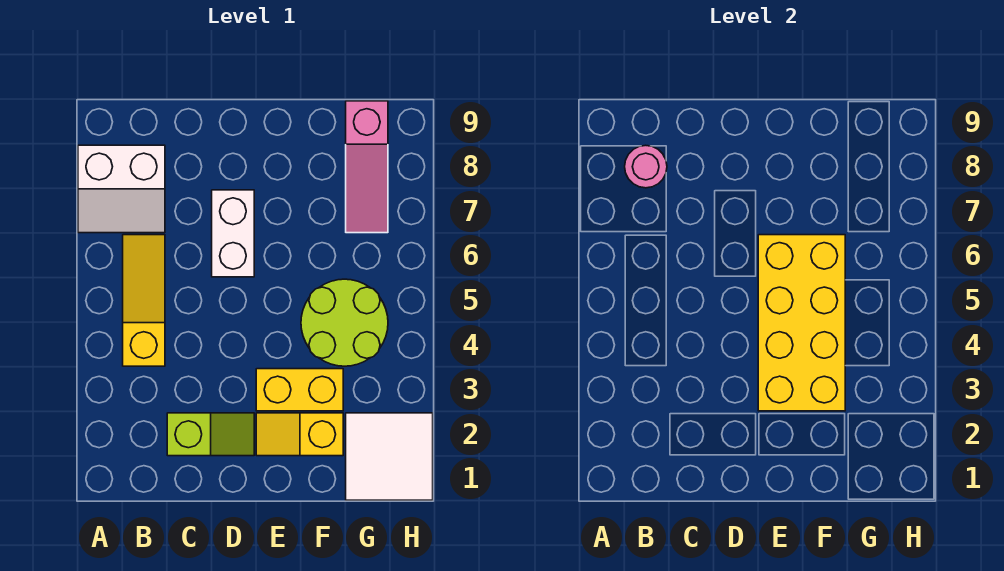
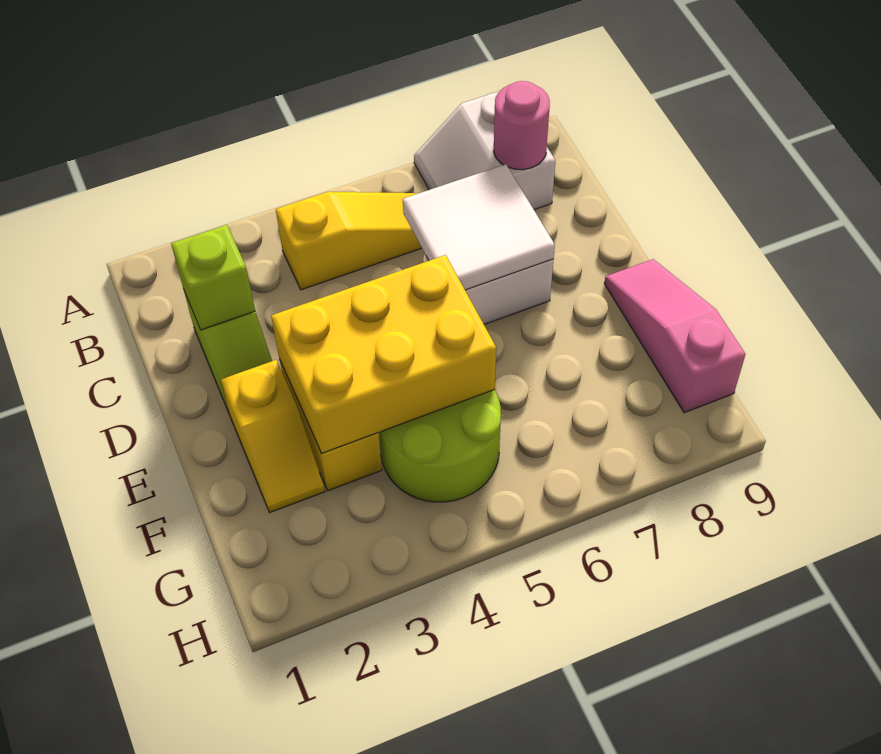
none -> lime brick C2 level 2
yellow slope E2:F2 level 1 top F -> yellow slope E2:F2 level 1 top E
yellow brick E3:F6 level 2 -> yellow brick E3:F5 level 2
white tile G1:H2 level 1 -> white tile C6:D7 level 2
pink slope G7:G9 level 1 top 9 -> pink slope E9:G9 level 1 top G

